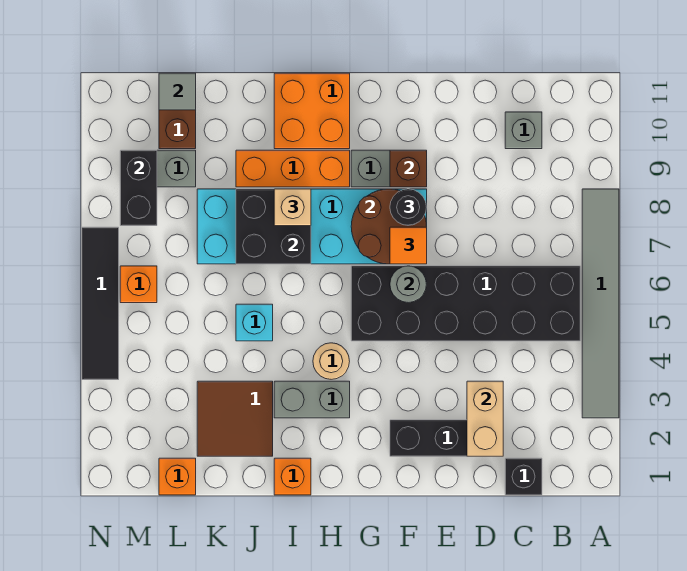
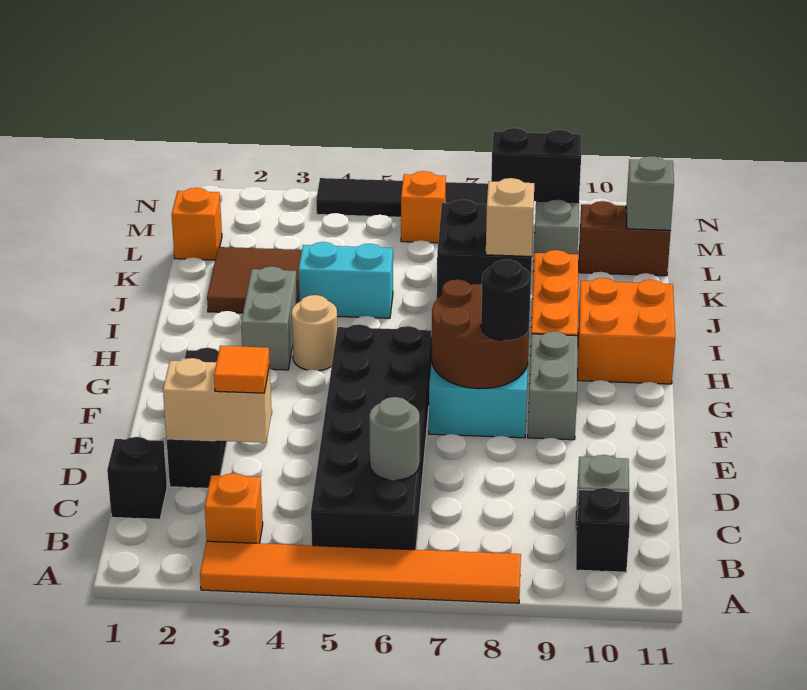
grey tile A3:A8 level 1 -> orange tile A3:A8 level 1
none -> black brick B10 level 1
grey round brick F6 level 2 -> grey round brick C6 level 2
orange tile F7 level 3 -> orange tile D3 level 3
brown brick F9 level 2 -> none
orange brick I1 level 1 -> orange brick B3 level 1
cyan brick J5 level 1 -> cyan brick J4:J5 level 1
grey tile L11 level 2 -> grey brick L11 level 2

